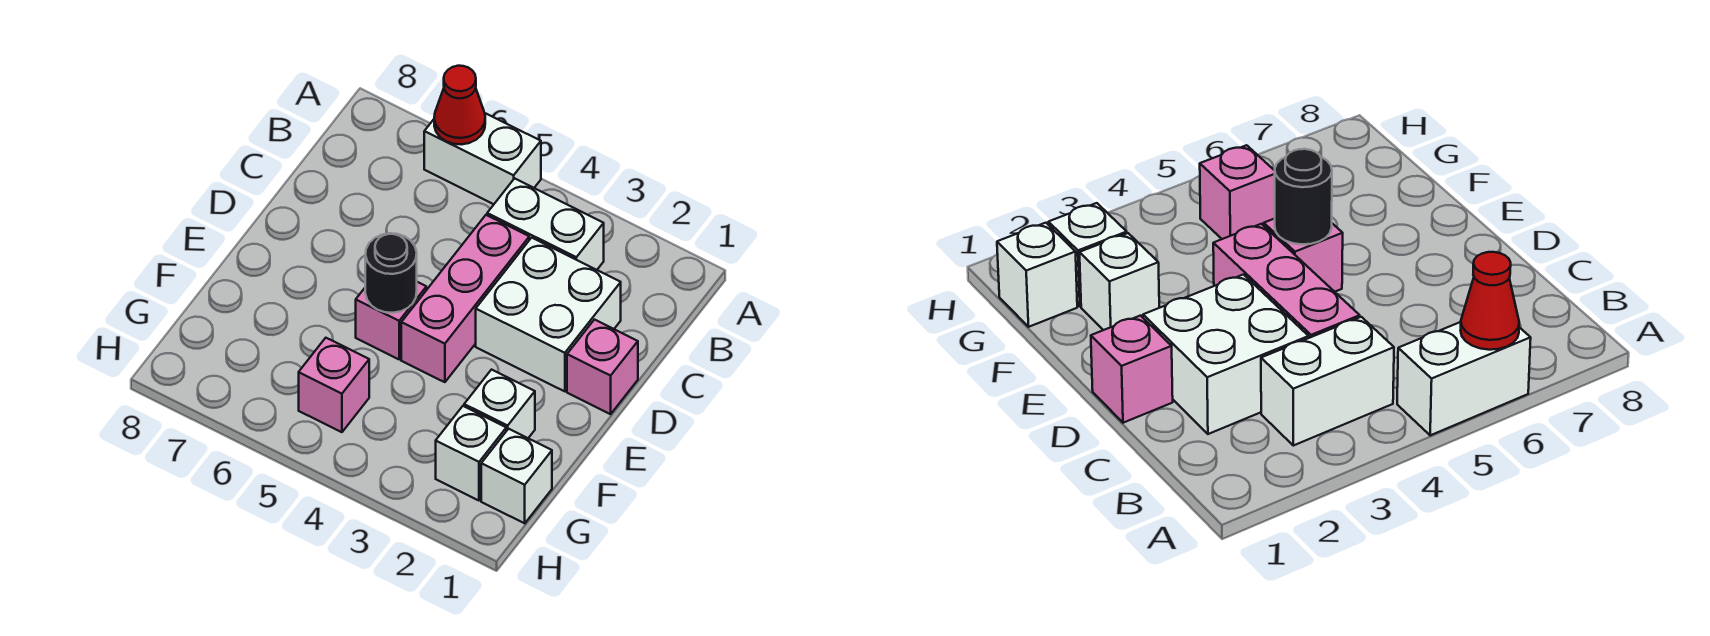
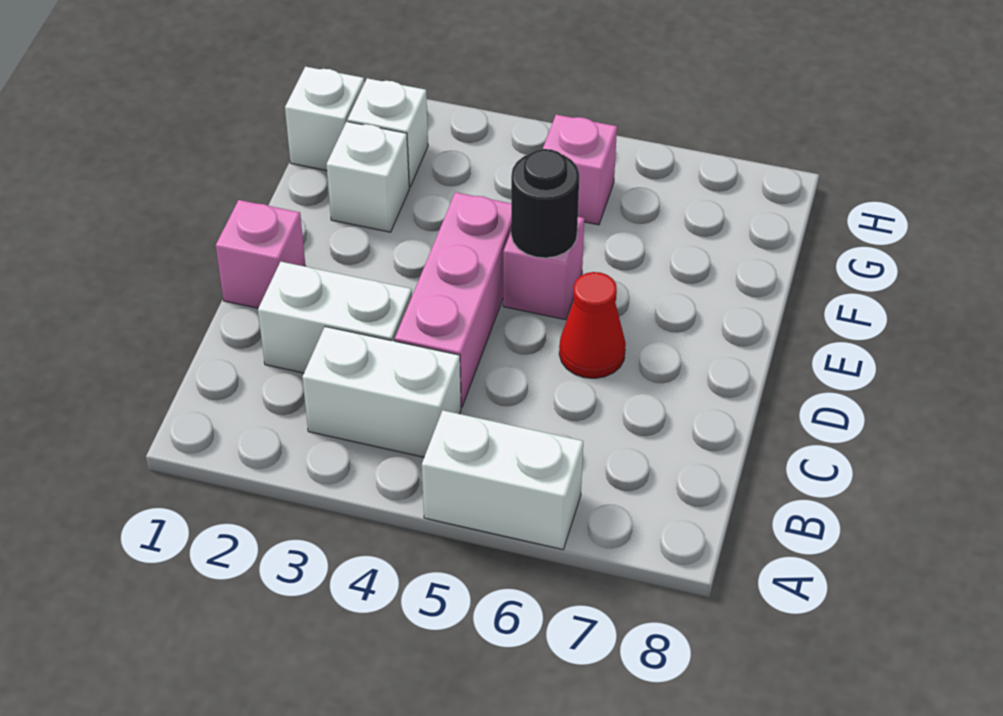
red cone A6 level 2 -> red cone D6 level 1
white brick C2:D3 level 1 -> white brick C2:C3 level 1

